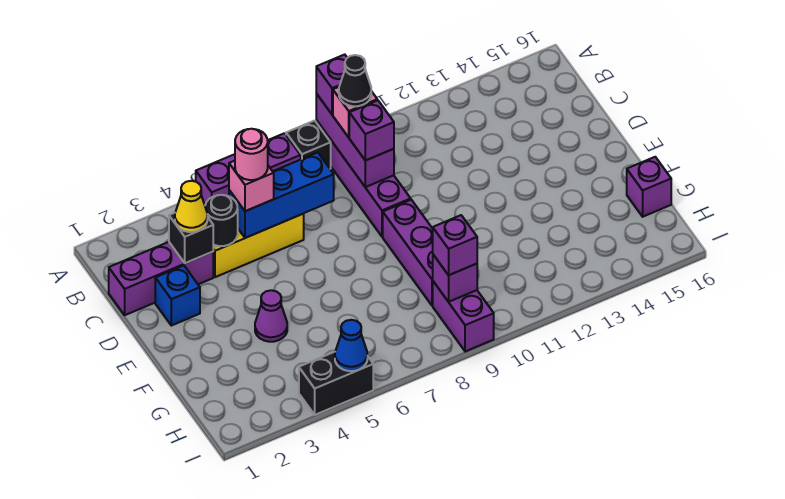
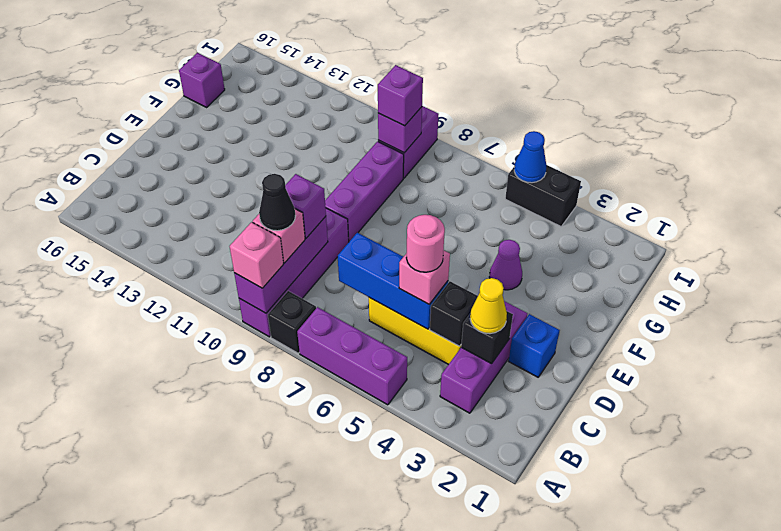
purple brick A9 level 3 -> pink brick A9 level 3
purple brick C1:C3 level 1 -> purple brick B3:D3 level 1
black round brick C4 level 2 -> black brick C4 level 2

